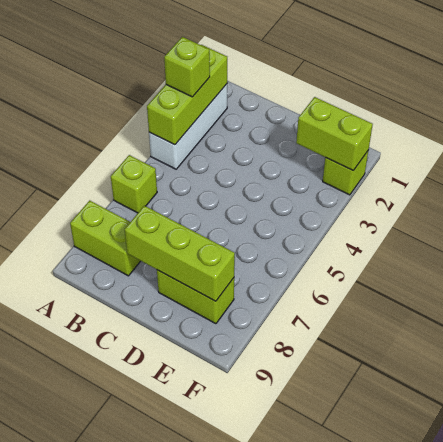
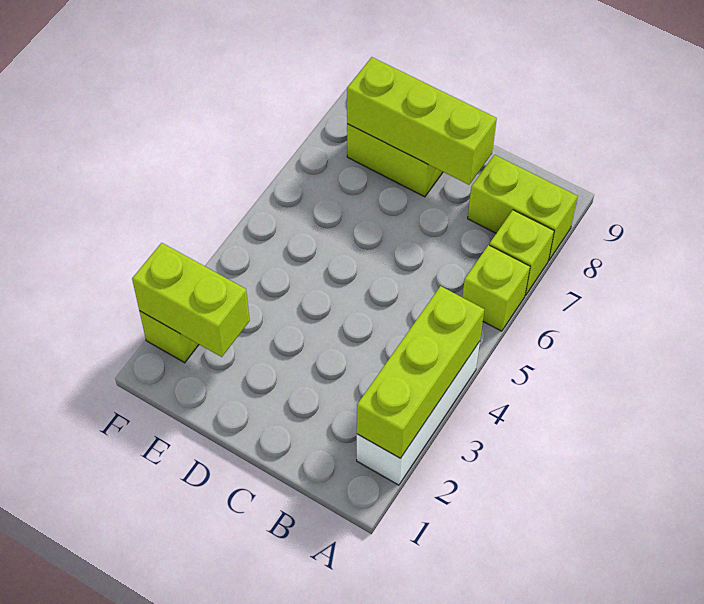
lime brick A3 level 3 -> lime brick A7 level 1

